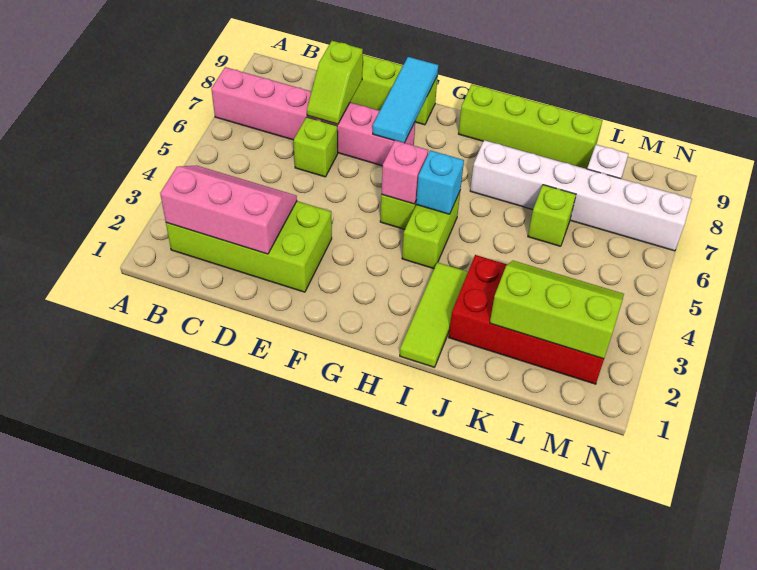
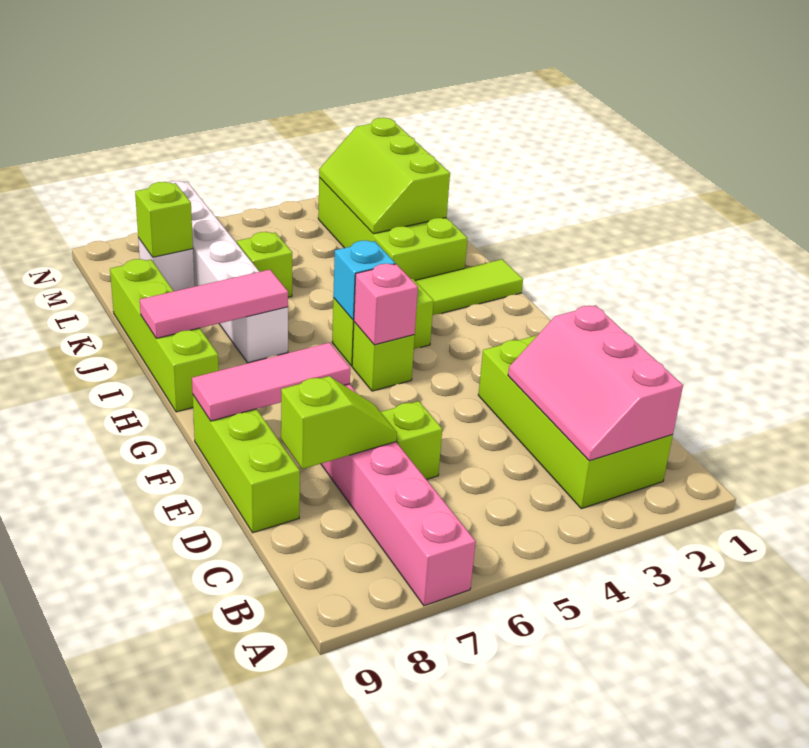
cyan tile F7:F9 level 2 -> pink tile F7:F9 level 2
none -> pink tile I7:I9 level 2
red brick J2:M3 level 1 -> lime brick J2:M3 level 1
none -> lime brick L8 level 2

